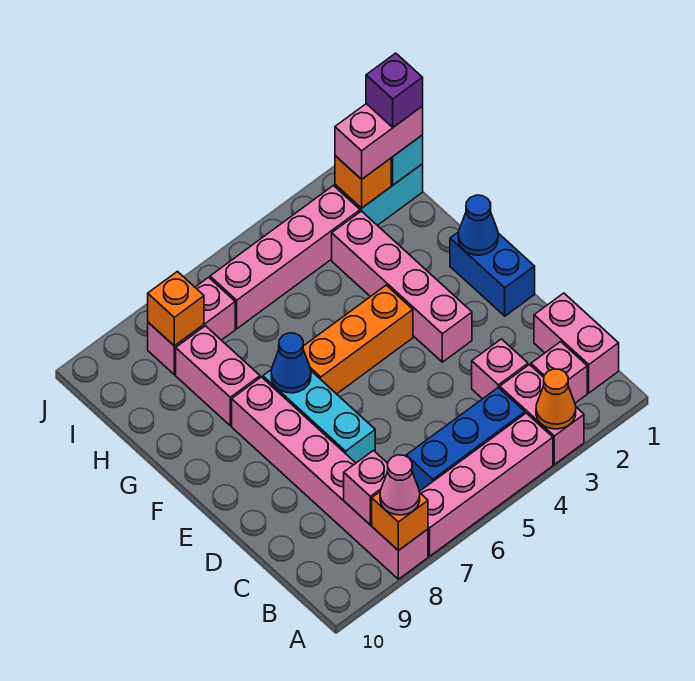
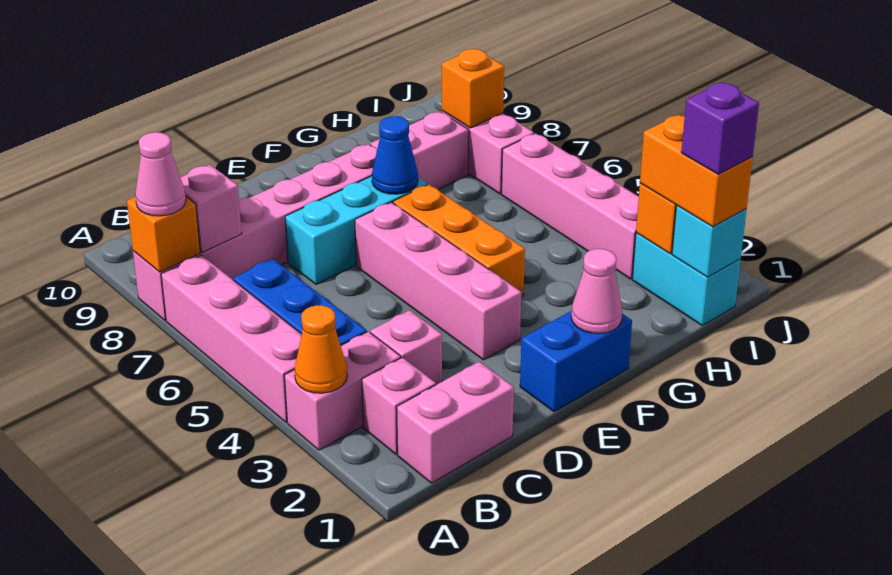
pink brick E3:H3 level 1 -> pink brick E3:E6 level 1
blue cone F1 level 2 -> pink cone F1 level 2
pink brick I1:I2 level 3 -> orange brick I1:I2 level 3

